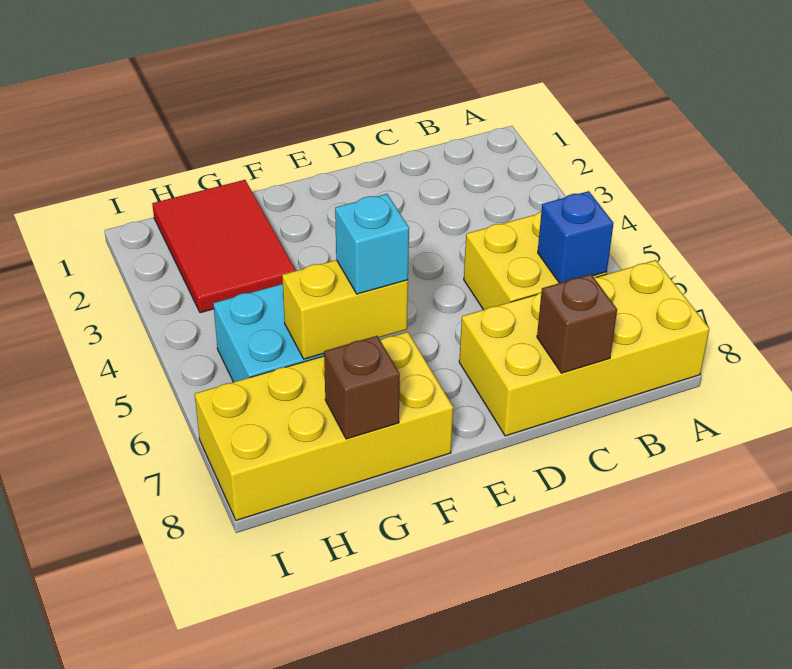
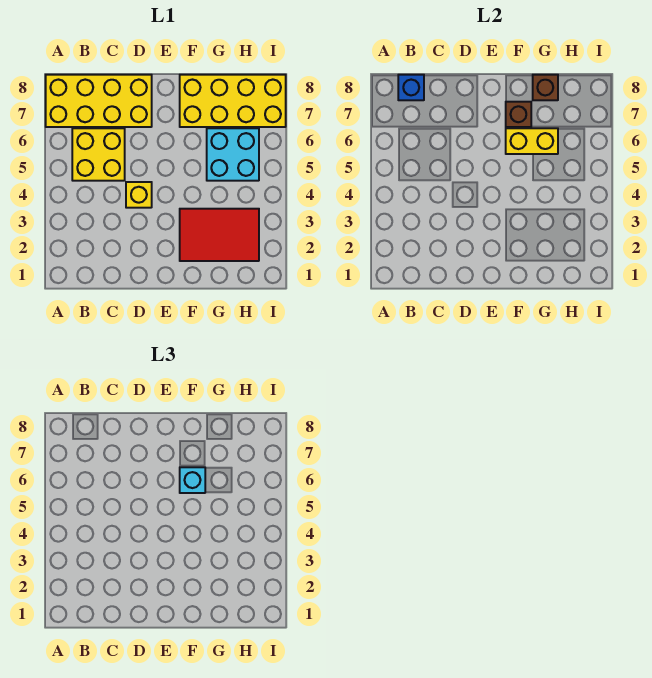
blue brick B6 level 2 -> blue brick B8 level 2
brown brick C8 level 2 -> brown brick F7 level 2
none -> yellow brick D4 level 1
red tile G1:H3 level 1 -> red tile F2:H3 level 1

